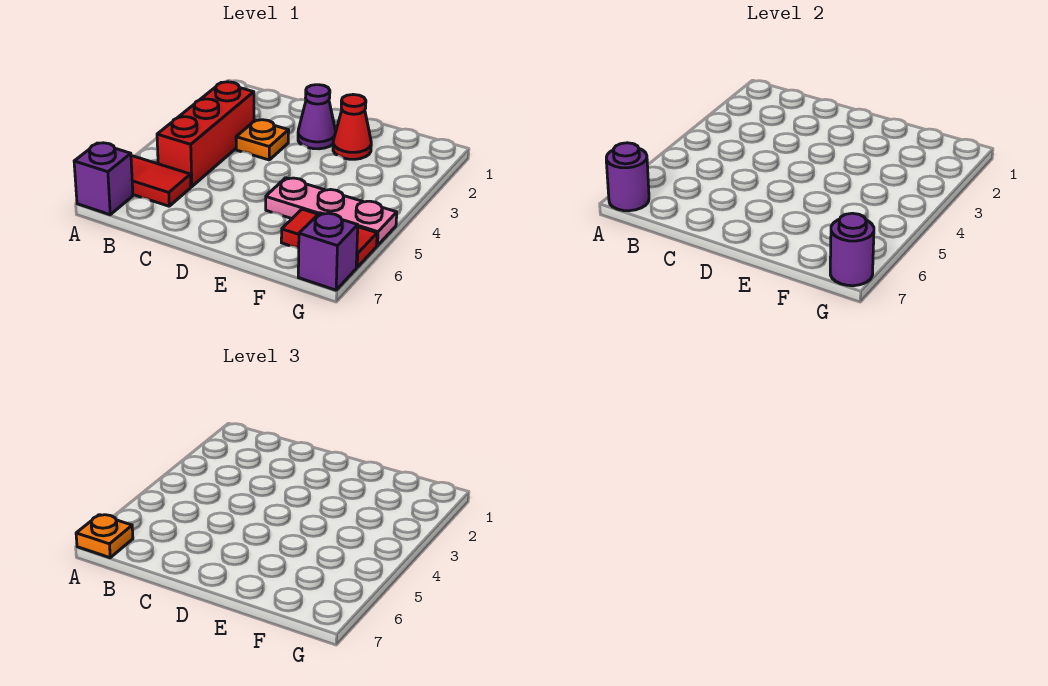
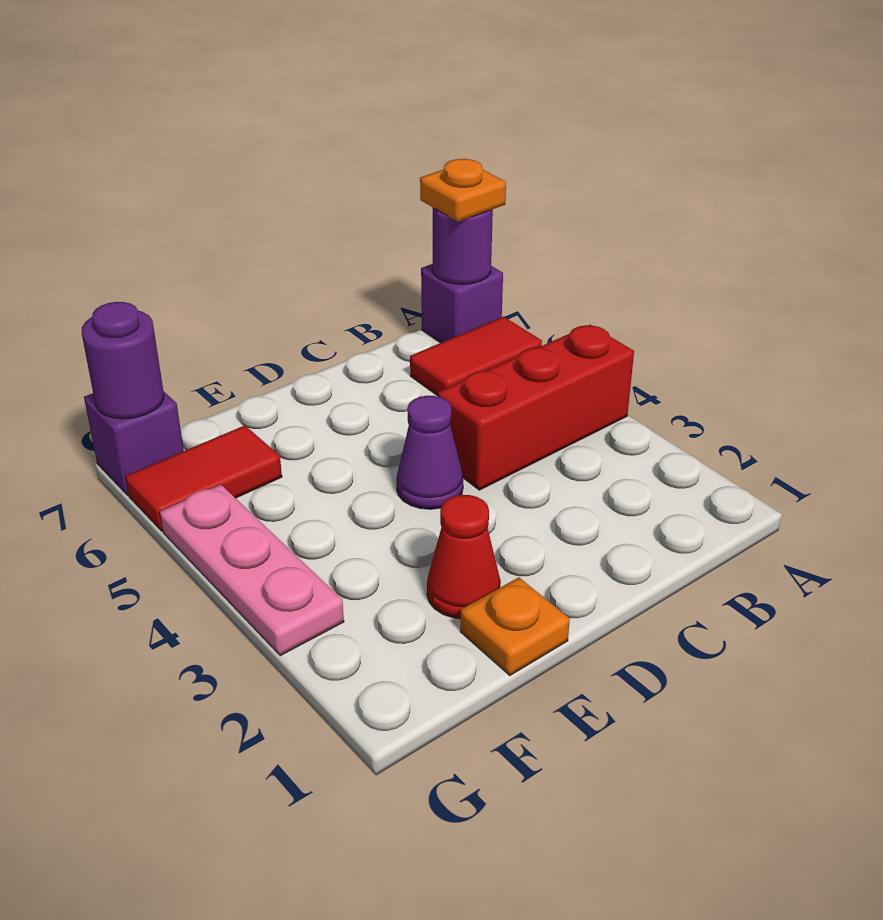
red brick B3:B5 level 1 -> red brick A4:C4 level 1
orange plate C3 level 1 -> orange plate E1 level 1
purple cone D2 level 1 -> purple cone D4 level 1
pink plate E5:G5 level 1 -> pink plate G3:G5 level 1

